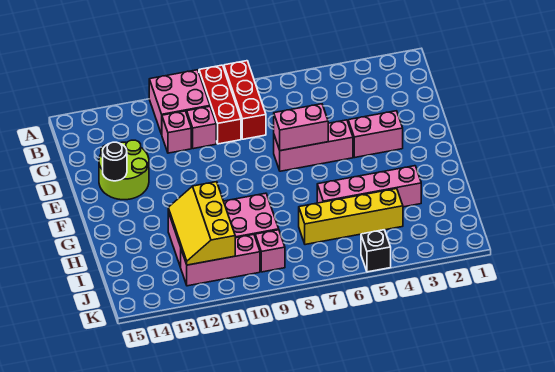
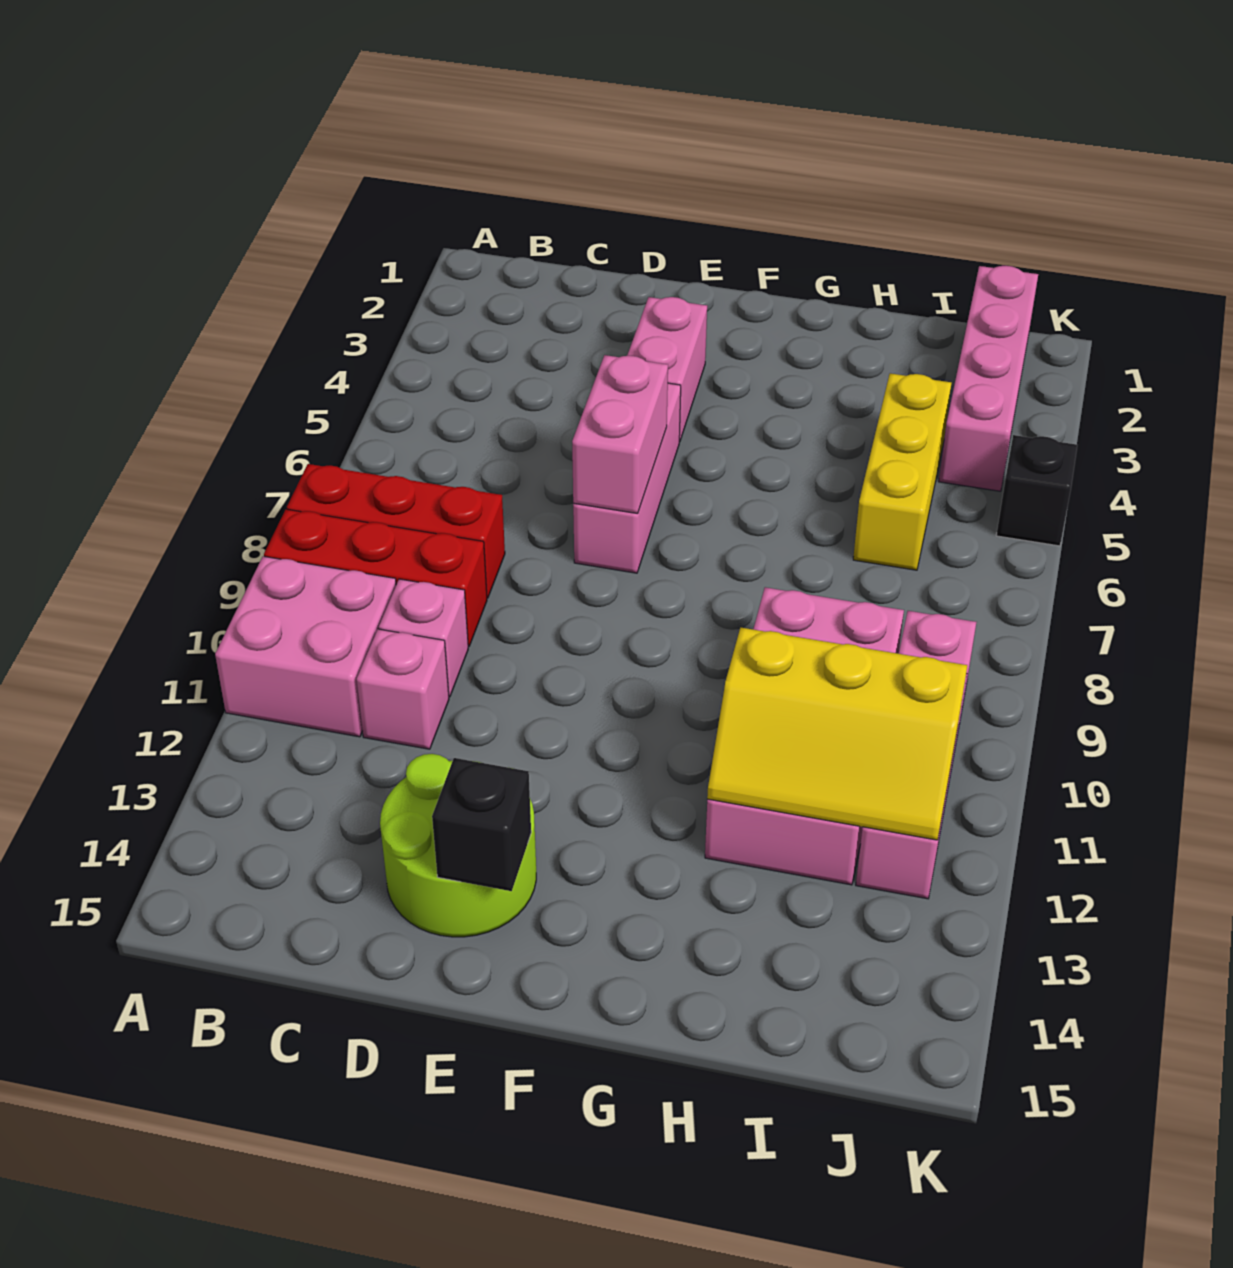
black round brick E14 level 2 -> black brick E14 level 2
pink brick H3:H6 level 1 -> pink brick J1:J4 level 1
yellow brick I4:I7 level 1 -> yellow brick I4:I6 level 1

